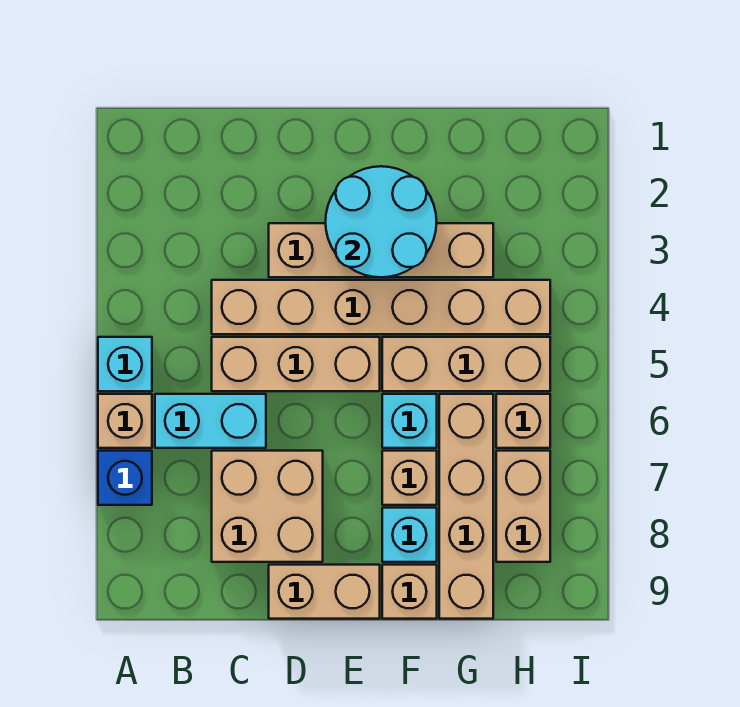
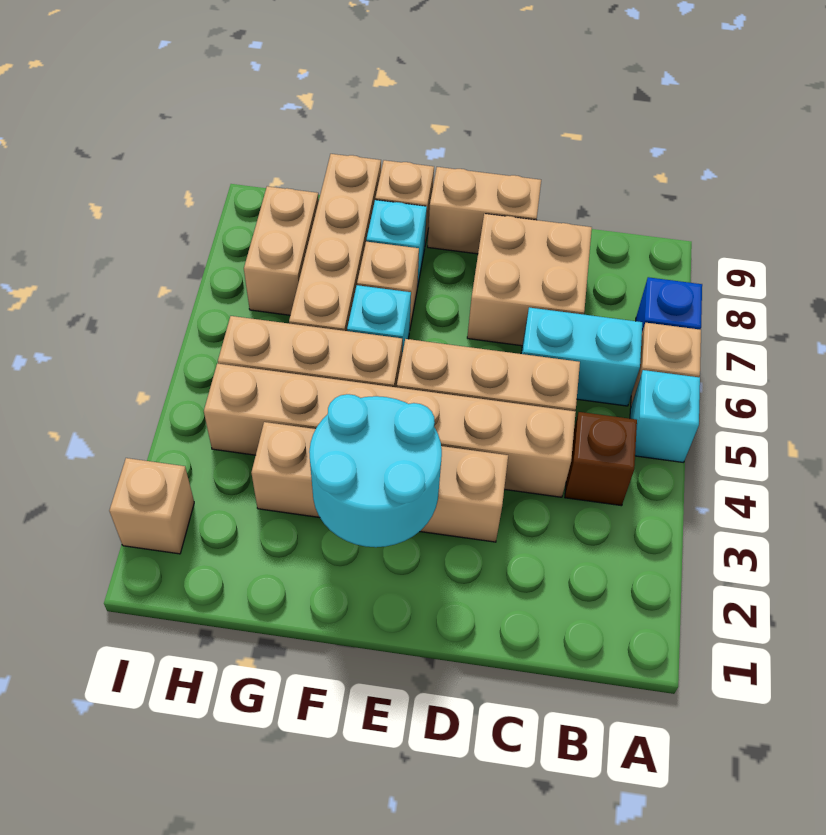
none -> brown brick B4 level 1
tan brick H6 level 1 -> tan brick I2 level 1

